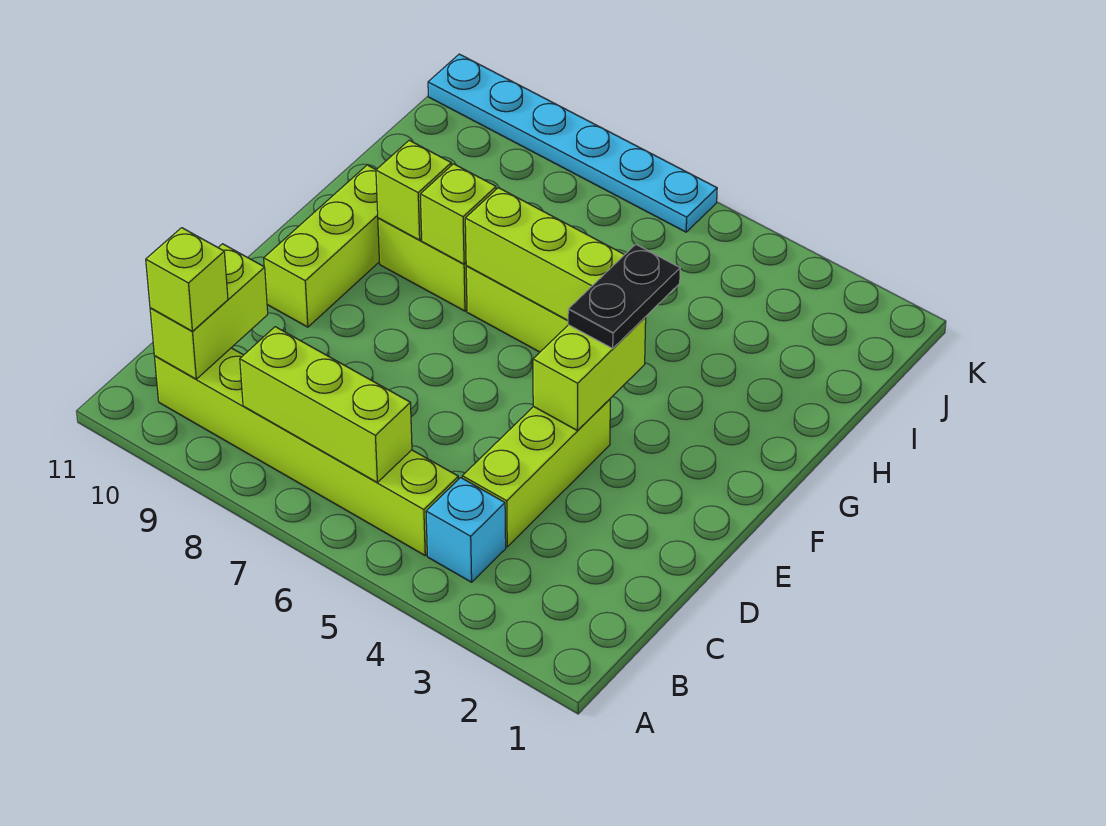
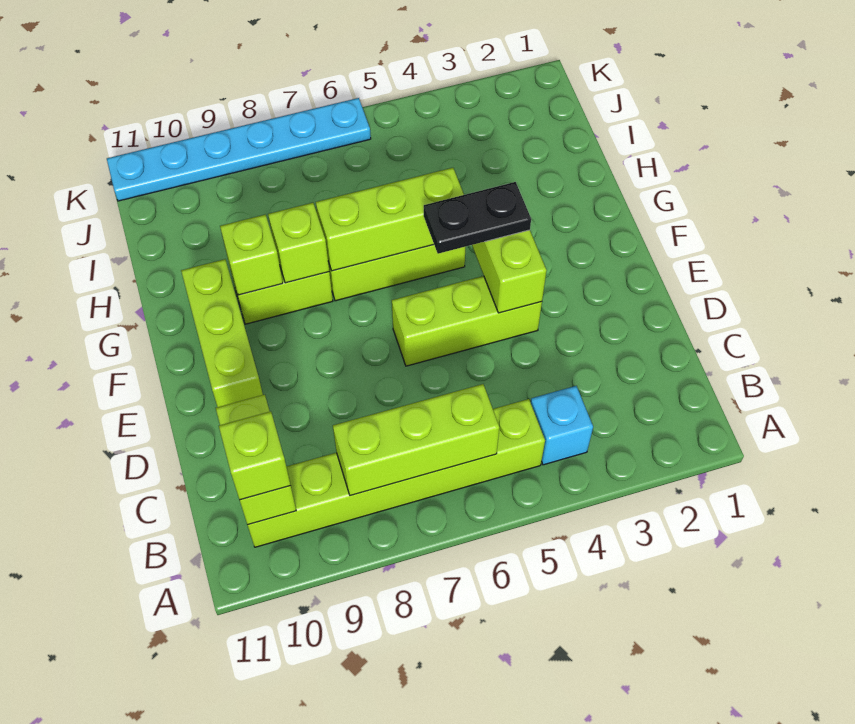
lime brick C4:E4 level 1 -> lime brick E4:E6 level 1
black plate F4:G4 level 3 -> black plate F4:F5 level 3

